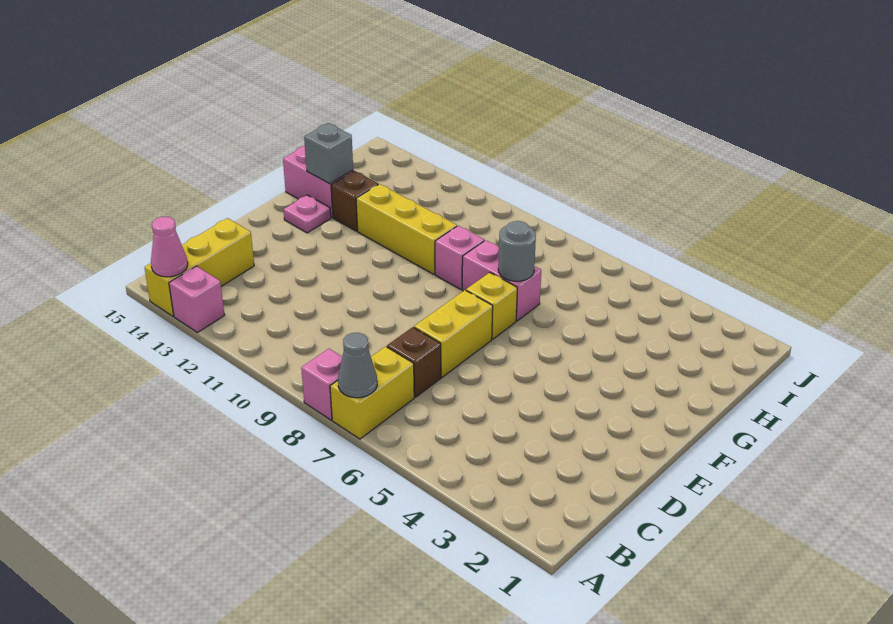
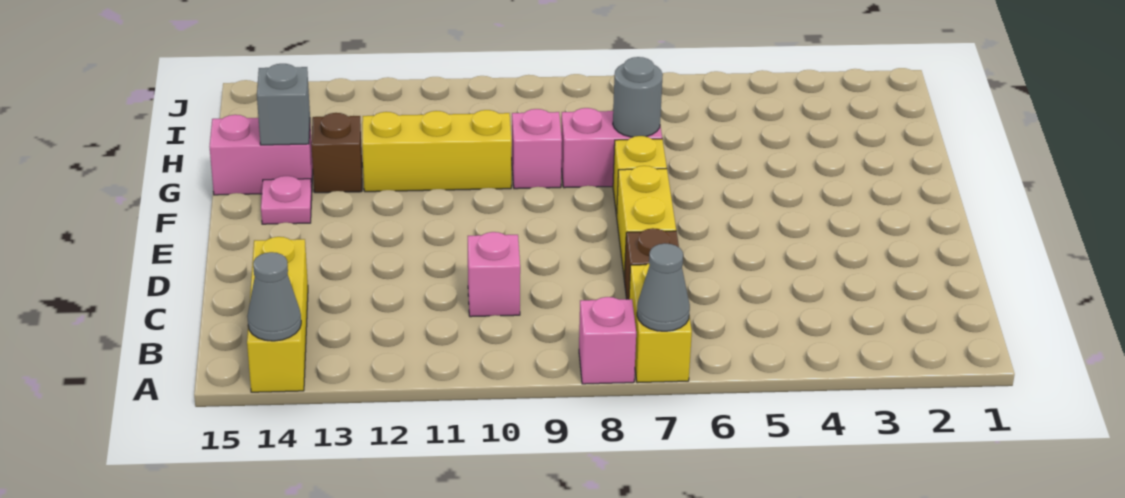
pink brick A13 level 1 -> pink brick C10 level 1
pink cone A14 level 2 -> grey cone A14 level 2

